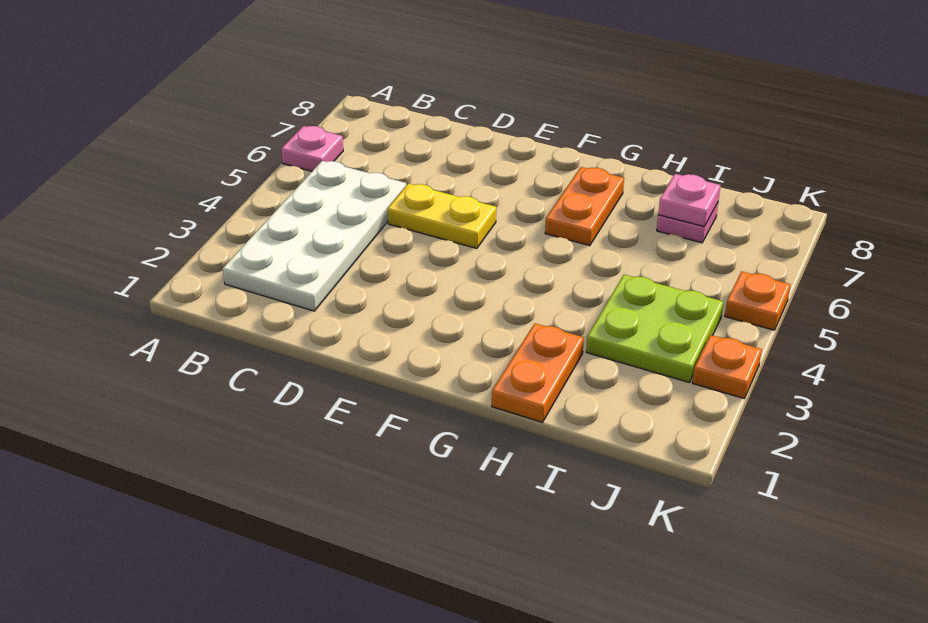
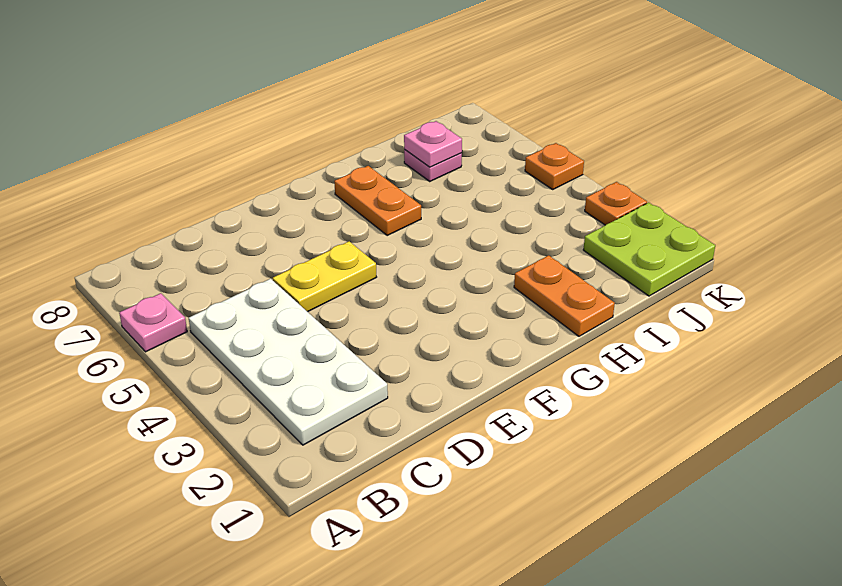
lime plate I3:J4 level 1 -> lime plate J1:K2 level 1

